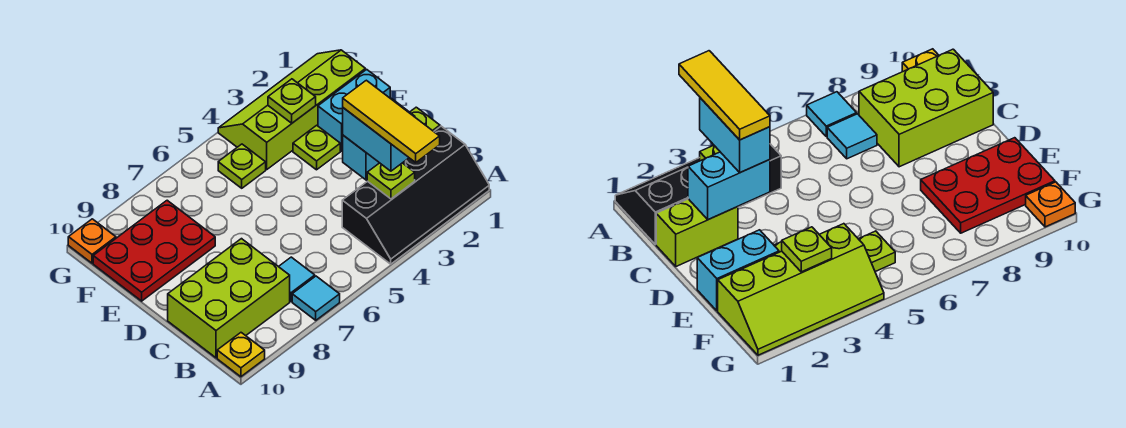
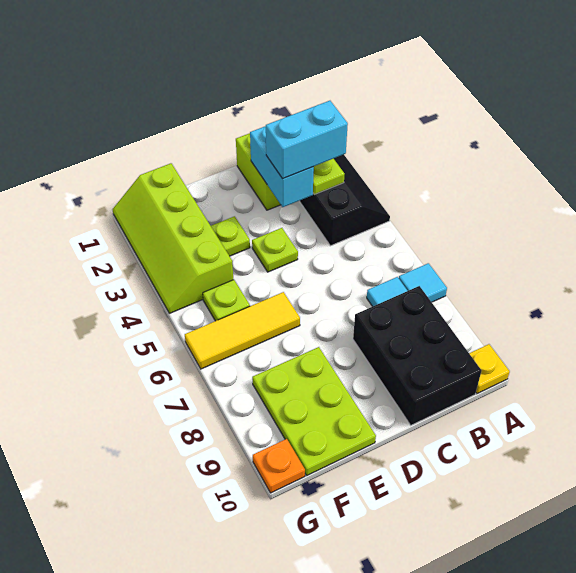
yellow tile A3:C3 level 4 -> yellow tile E6:G6 level 1
lime brick B8:C10 level 1 -> black brick B8:C10 level 1
cyan brick E1:E2 level 1 -> none
red plate E8:F10 level 1 -> lime plate E8:F10 level 1
lime plate F3 level 2 -> lime plate D4 level 1

